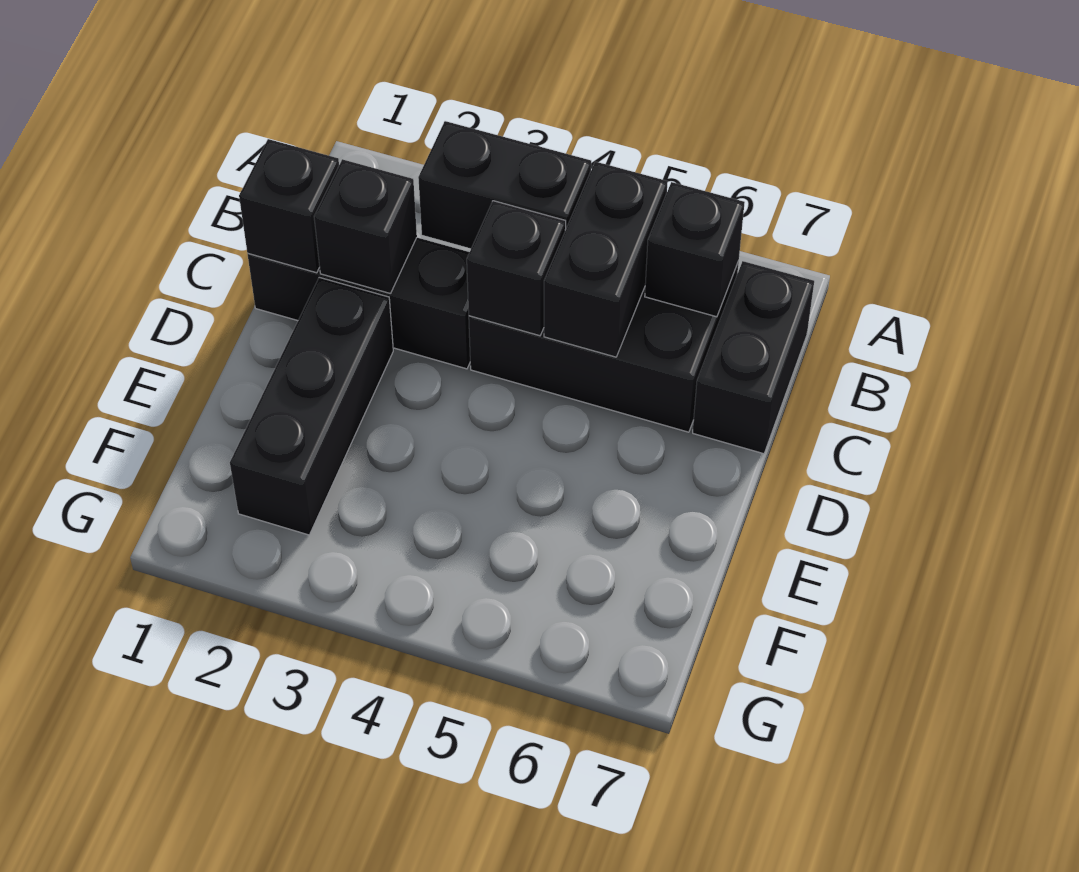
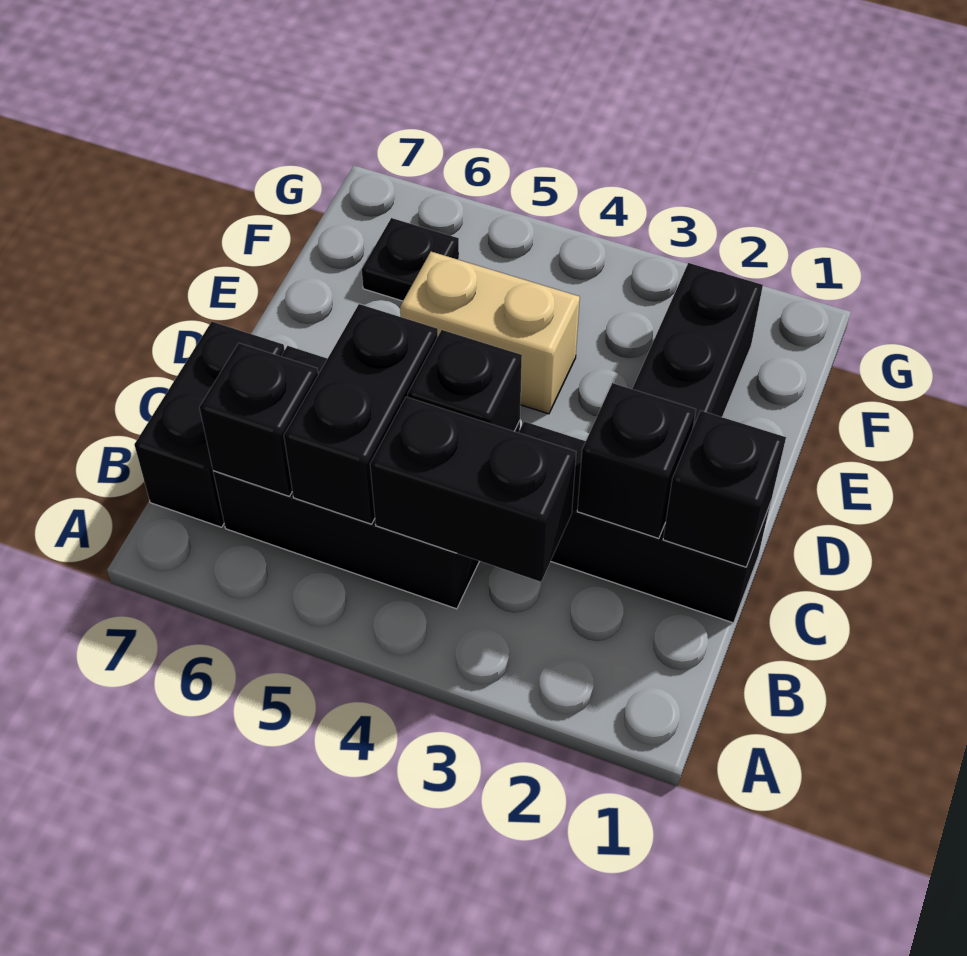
none -> tan brick E4:E5 level 1
none -> black plate F6 level 1

